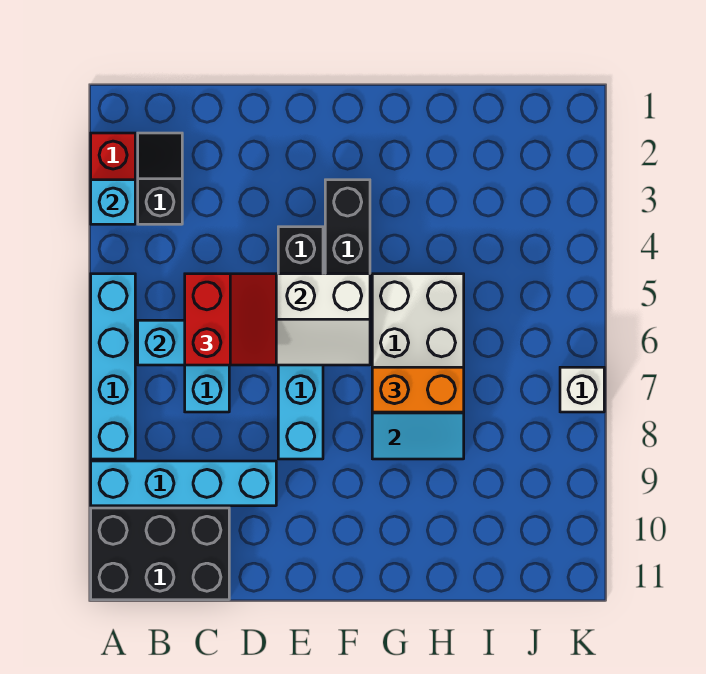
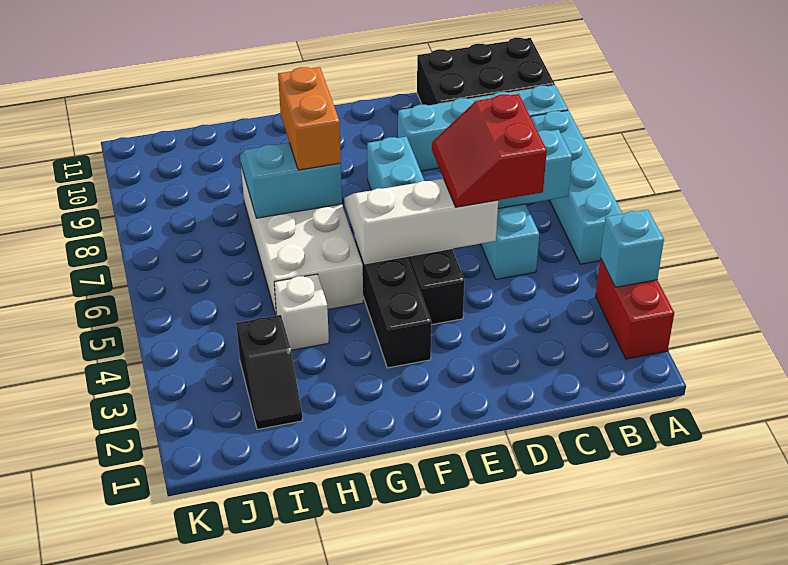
black slope B2:B3 level 1 top 3 -> black slope I2:I3 level 1 top 3
orange brick G7:H7 level 3 -> orange brick G7:G8 level 3
white brick K7 level 1 -> white brick H4 level 1

